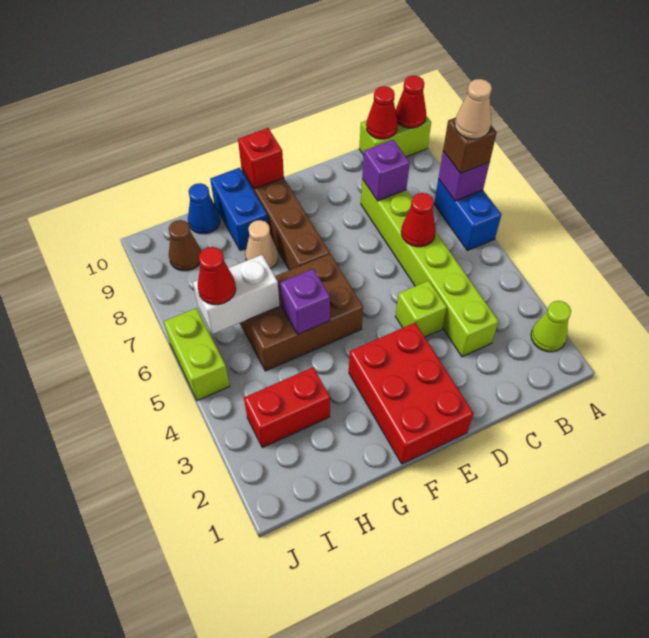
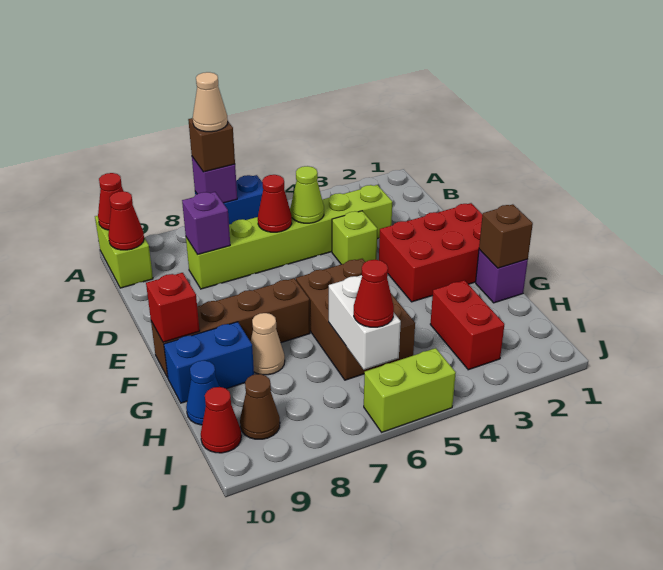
lime cone A2 level 1 -> lime cone C5 level 2
none -> brown brick G1 level 2
purple brick G5 level 2 -> purple brick G1 level 1
none -> red cone I10 level 1

